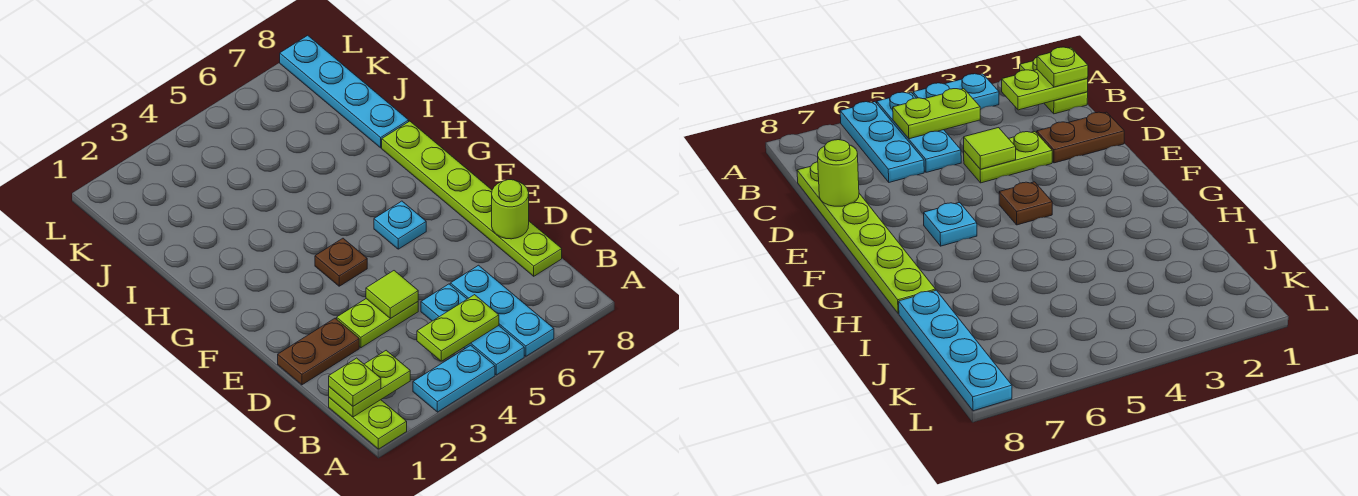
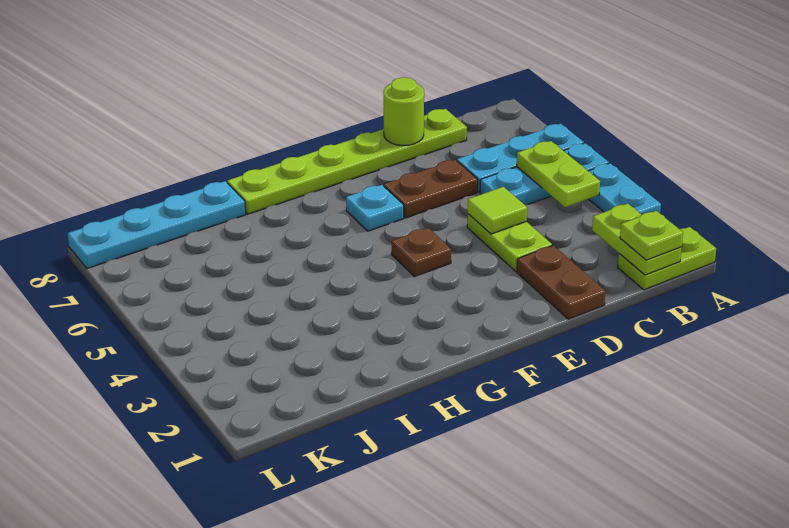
none -> brown plate D6:E6 level 1

